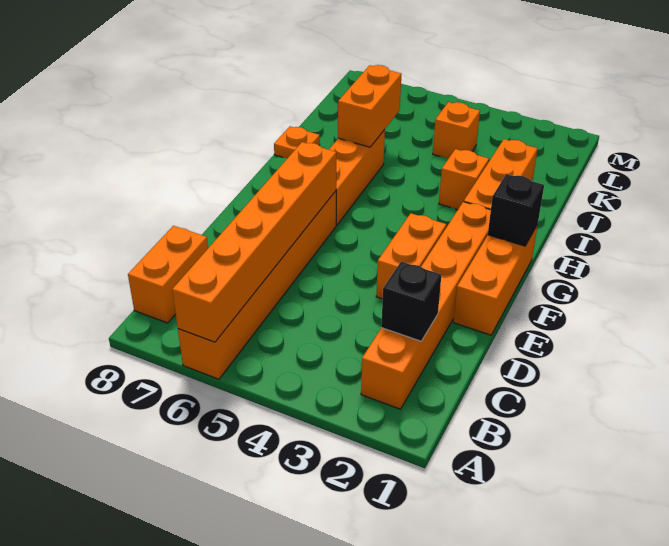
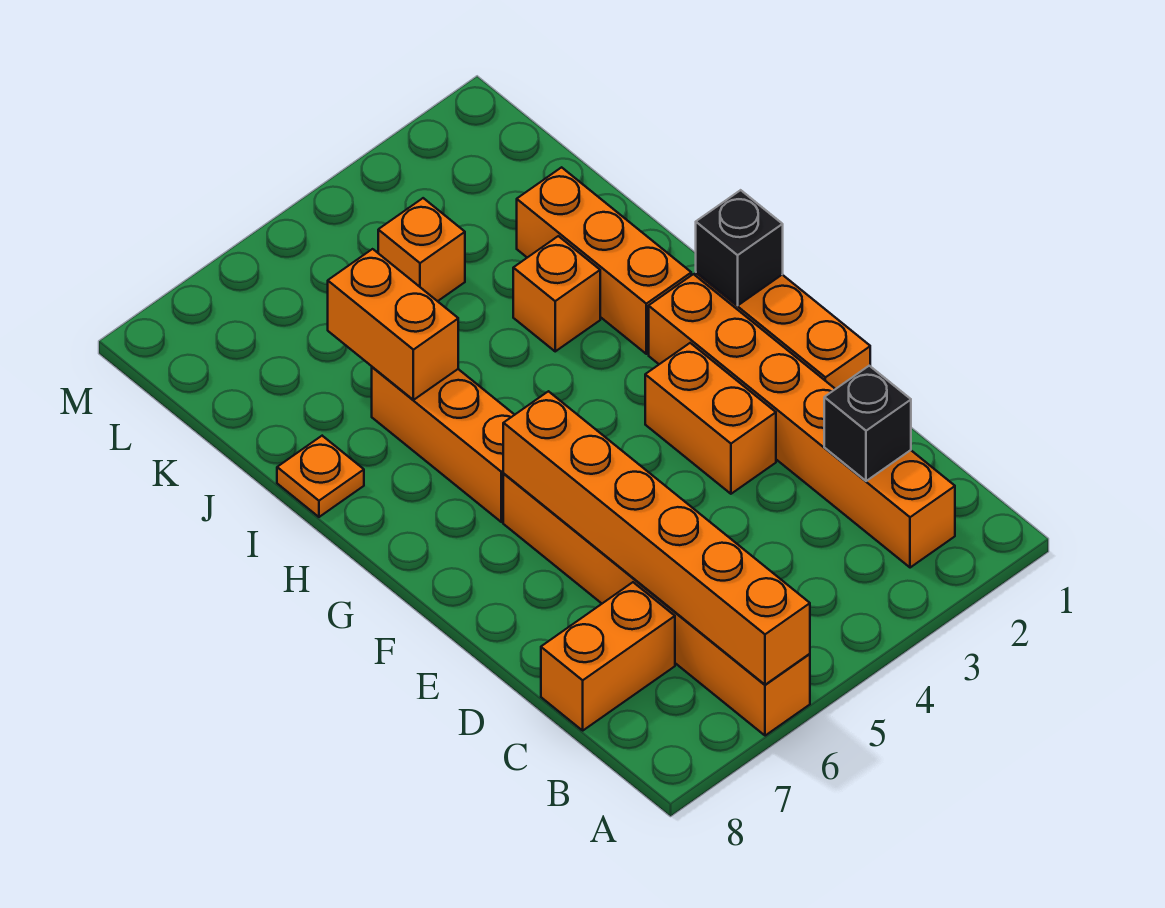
orange brick B8:C8 level 1 -> orange brick C7:C8 level 1

